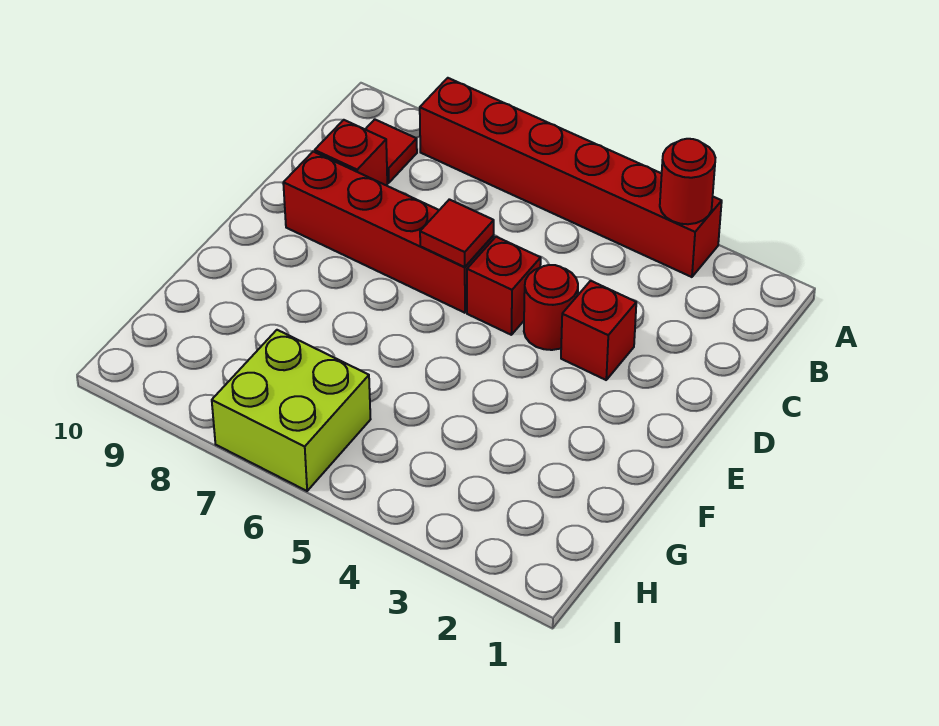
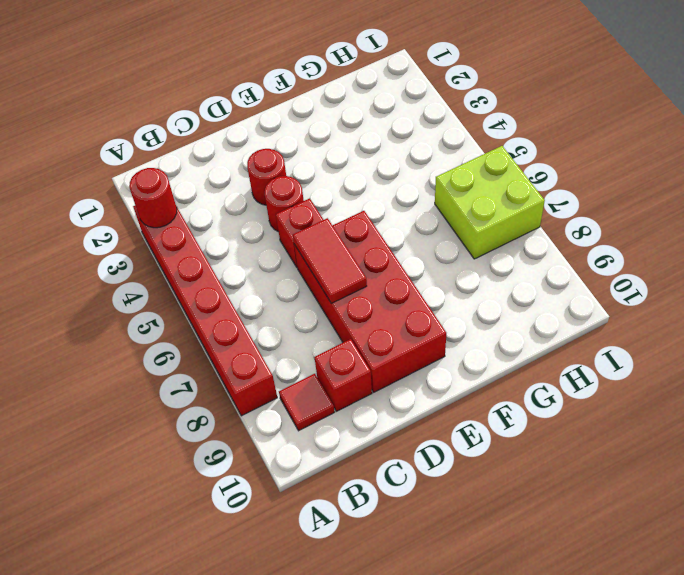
red brick D3 level 1 -> red round brick D3 level 1
red brick D6:D9 level 1 -> red brick D6:E9 level 1
red tile D6 level 2 -> red tile D6:D7 level 2

